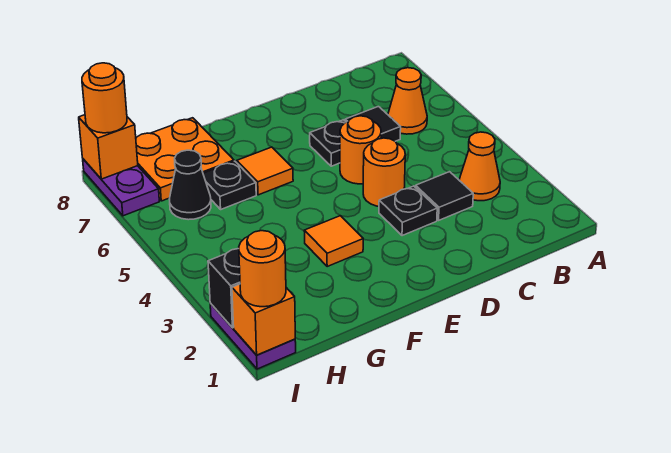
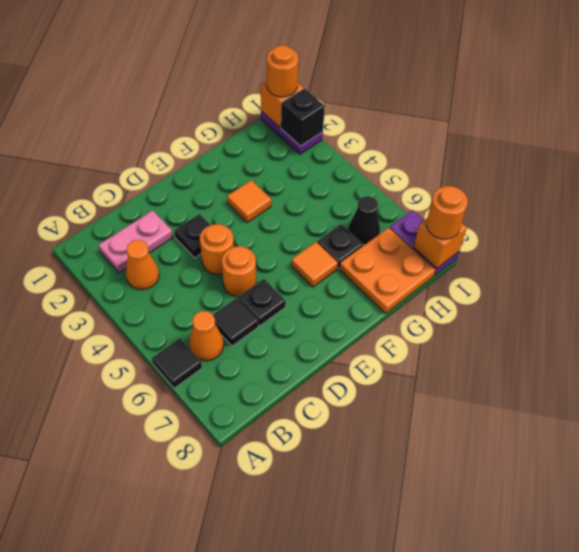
none -> pink plate B2:C2 level 1
black tile C3 level 1 -> black tile A6 level 1

